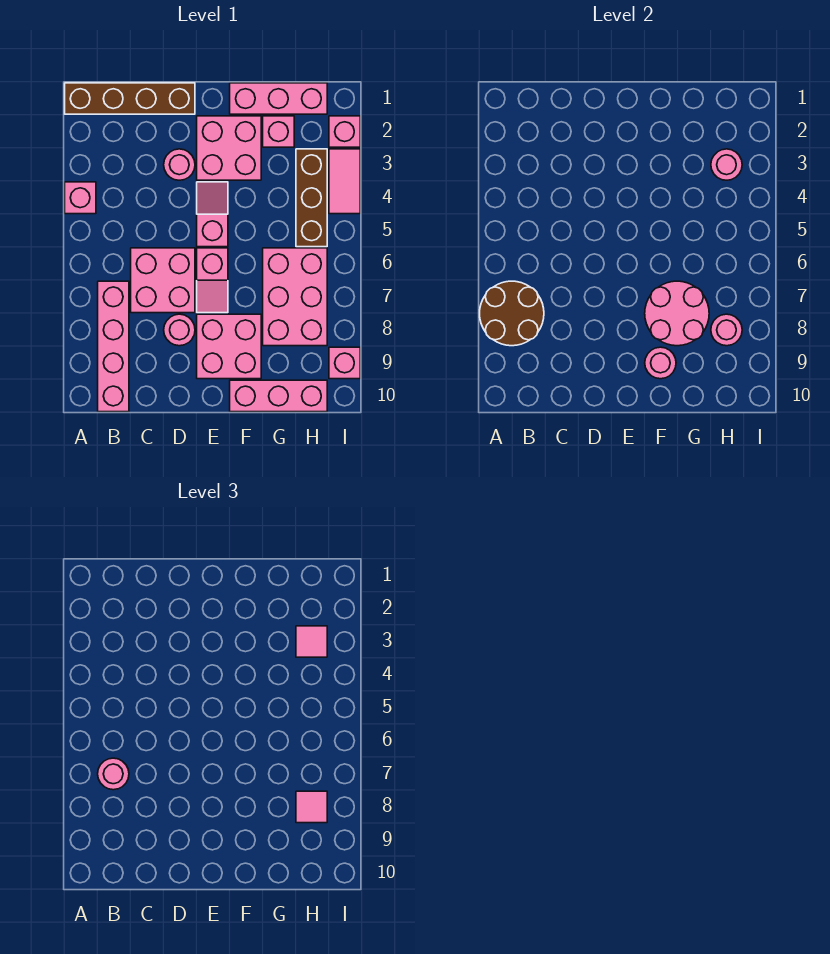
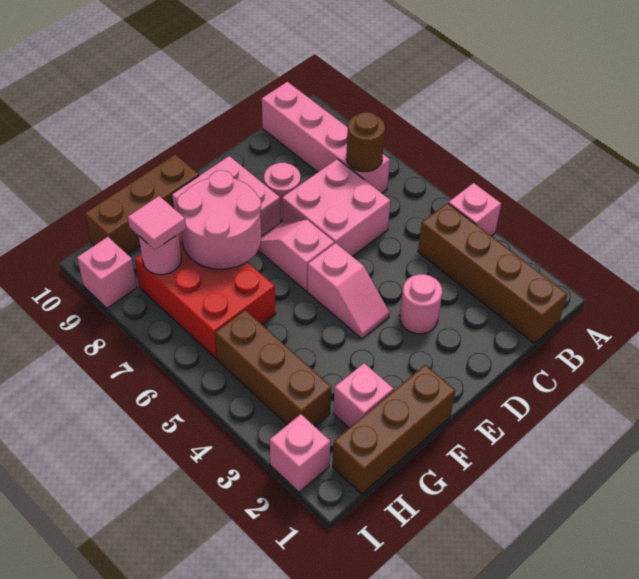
brown brick A1:D1 level 1 -> brown brick B1:B4 level 1
brown round brick A7:B8 level 2 -> brown round brick B7 level 2
pink round brick B7 level 3 -> none
pink brick E2:F3 level 1 -> none
pink brick F1:H1 level 1 -> brown brick F1:H1 level 1
pink round brick F9 level 2 -> none
pink brick F10:H10 level 1 -> brown brick F10:H10 level 1
pink brick G6:H8 level 1 -> red brick G6:H8 level 1
pink round brick H3 level 2 -> none
pink tile H3 level 3 -> none
pink tile I3:I4 level 1 -> none

